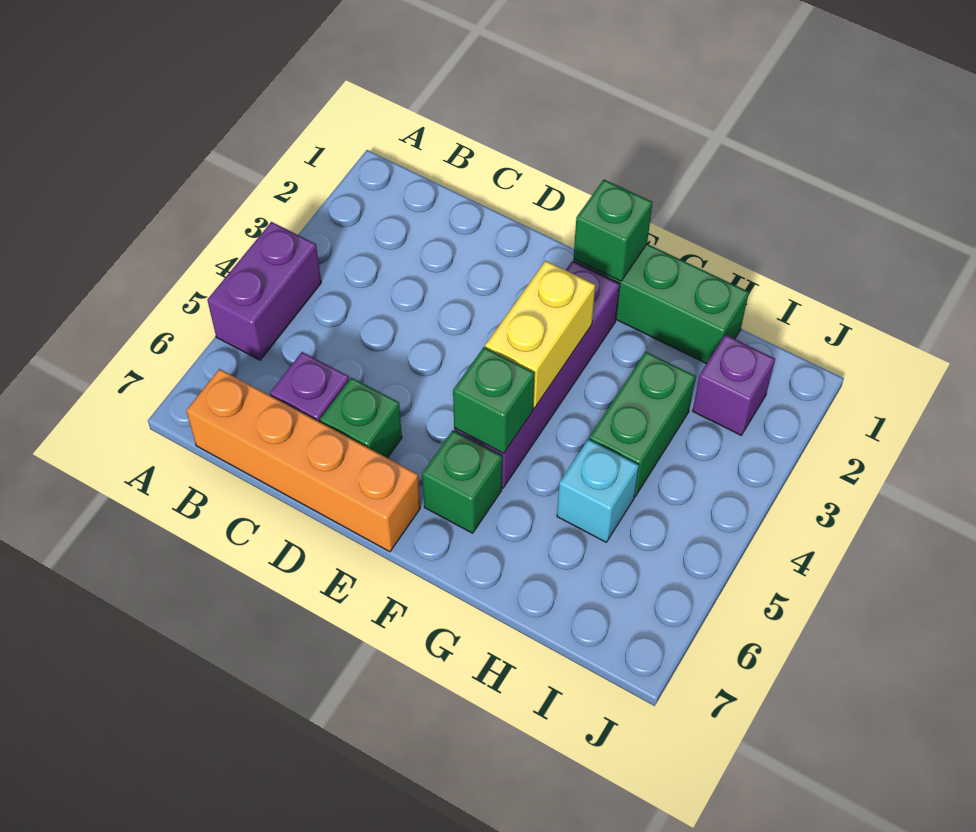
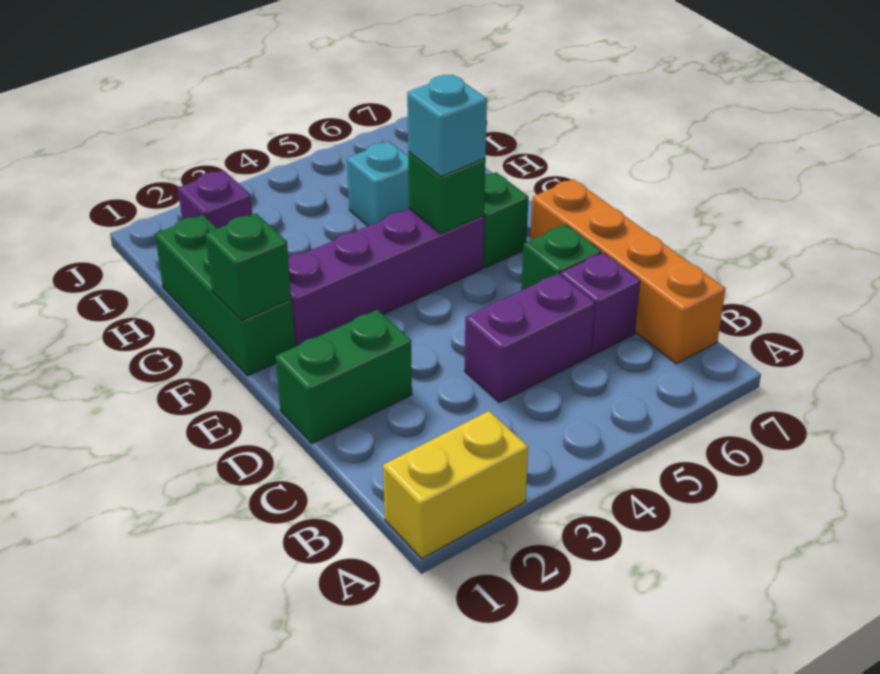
purple brick A4:A5 level 1 -> purple brick C4:C5 level 1
yellow brick F3:F4 level 2 -> yellow brick A1:A2 level 1
none -> cyan brick F5 level 3
green brick H3:H4 level 1 -> green brick D1:D2 level 1

